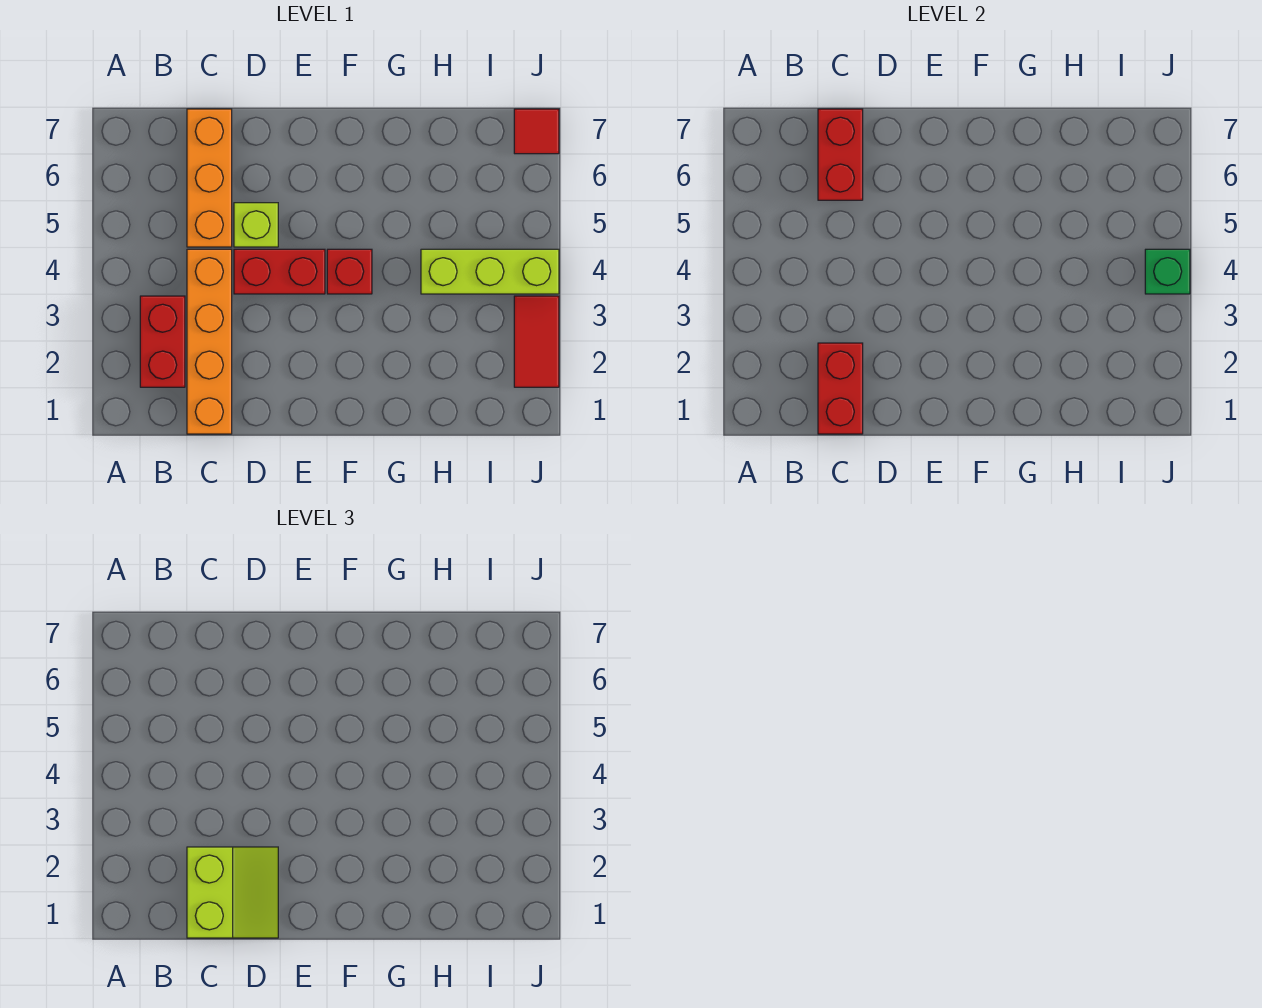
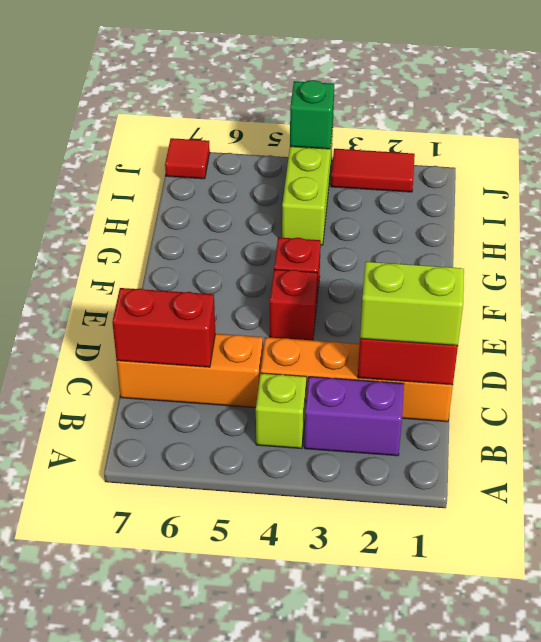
red brick B2:B3 level 1 -> purple brick B2:B3 level 1
red brick D4:E4 level 1 -> red brick E4 level 1
lime brick D5 level 1 -> lime brick B4 level 1

